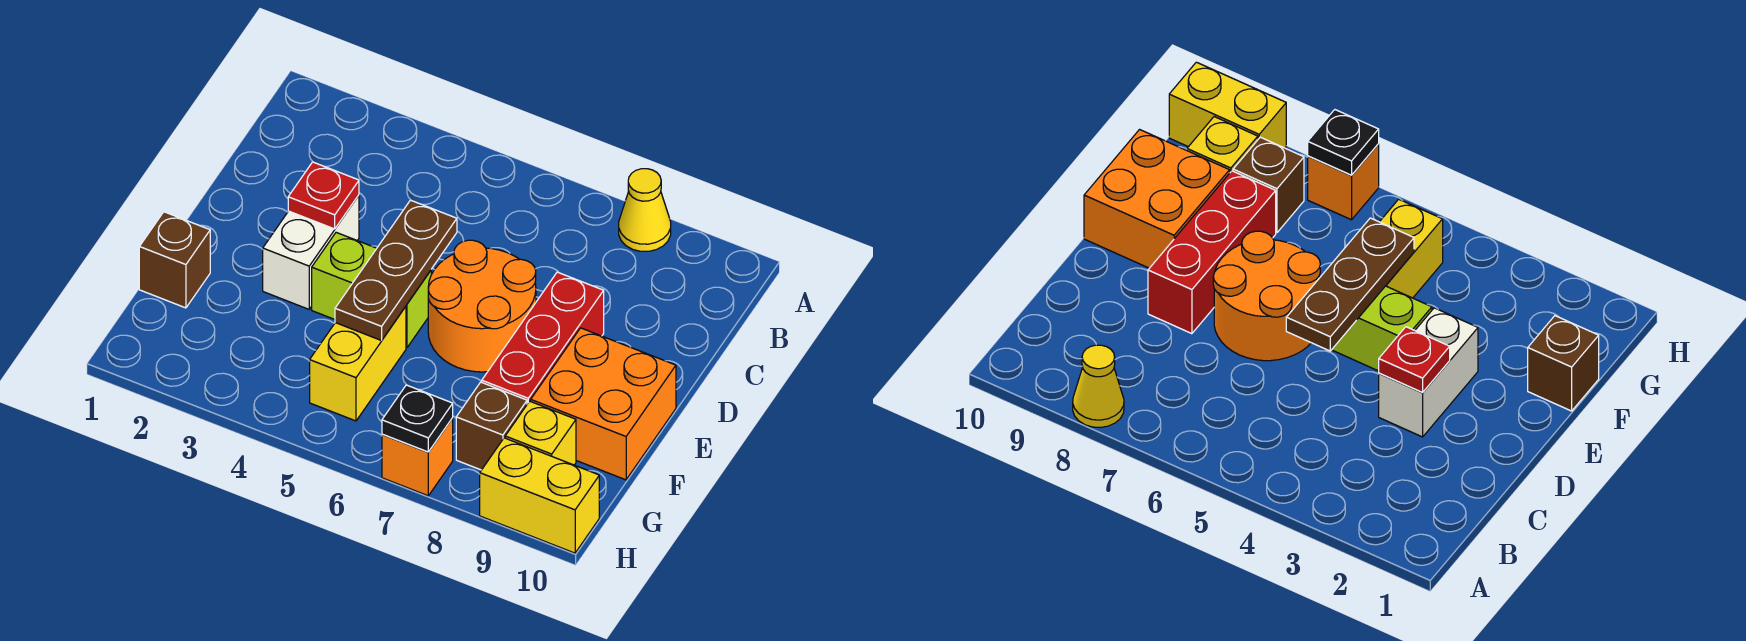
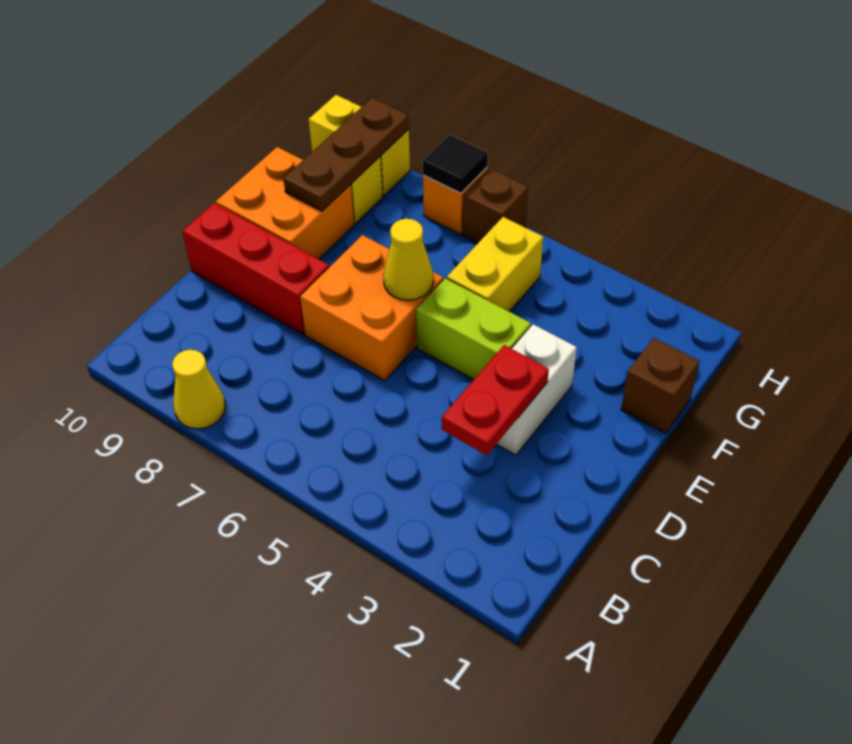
red plate D3 level 2 -> red plate C3:D3 level 2
brown plate D5:F5 level 2 -> brown plate F9:H9 level 2
orange round brick D6:E7 level 1 -> orange brick D6:E7 level 1
red brick D8:F8 level 1 -> red brick D8:D10 level 1
none -> yellow cone E6 level 2
brown brick G8 level 1 -> brown brick H6 level 1
black plate H7 level 2 -> black tile H7 level 2

